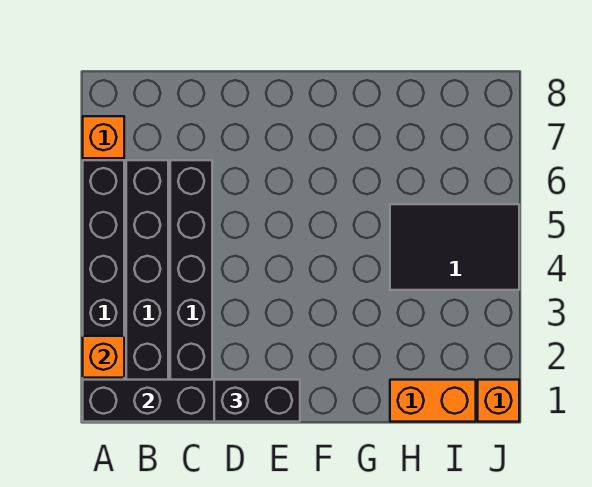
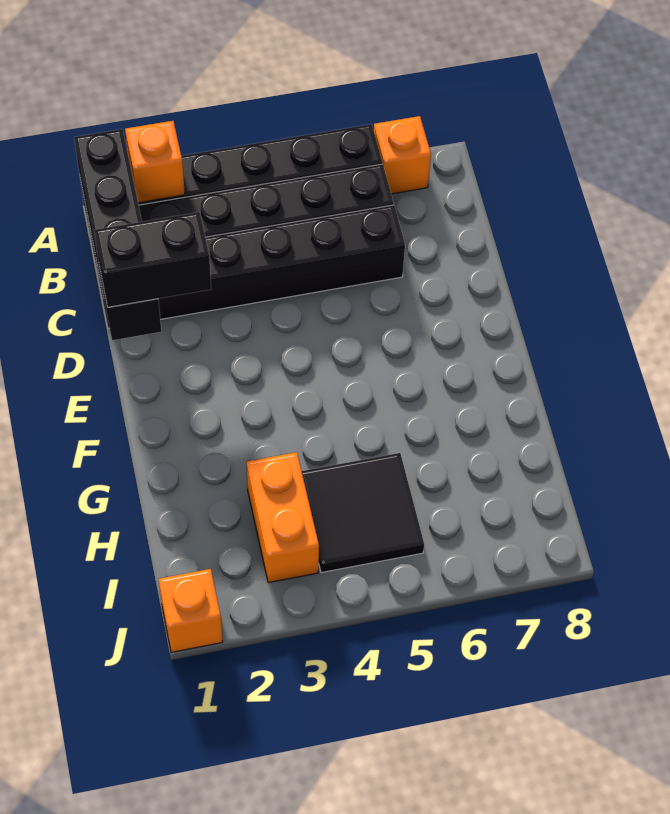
black brick D1:E1 level 3 -> black brick D1:D2 level 3
orange brick H1:I1 level 1 -> orange brick H3:I3 level 1
black tile H4:J5 level 1 -> black tile H4:I5 level 1

